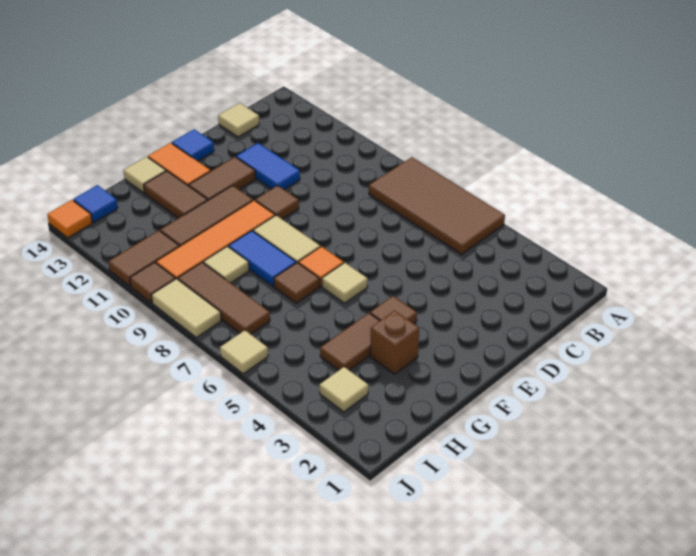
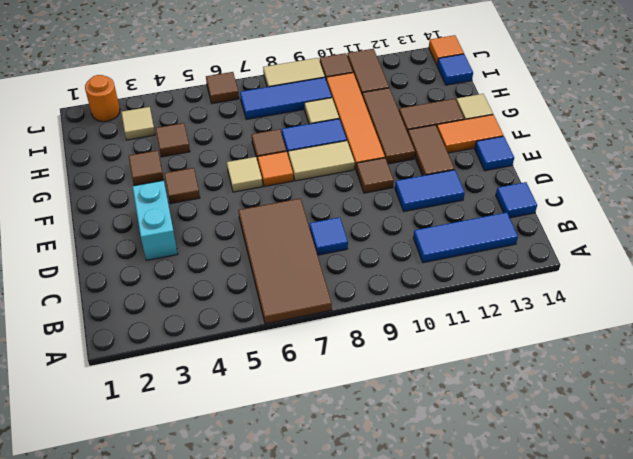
brown tile A5:B8 level 1 -> brown tile A6:D7 level 1
none -> blue tile B11:B13 level 1
none -> blue tile C8 level 1
tan tile C14 level 1 -> blue tile C14 level 1
none -> cyan brick D3:E3 level 1
brown brick G3 level 1 -> brown tile G3 level 1
brown tile G4:H4 level 1 -> brown tile H4 level 1
brown tile I7:I9 level 1 -> blue tile I7:I9 level 1
none -> orange round brick J2 level 1
tan tile J6 level 1 -> brown tile J6 level 1

